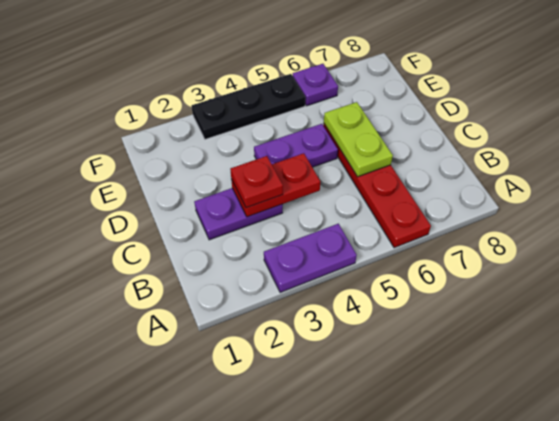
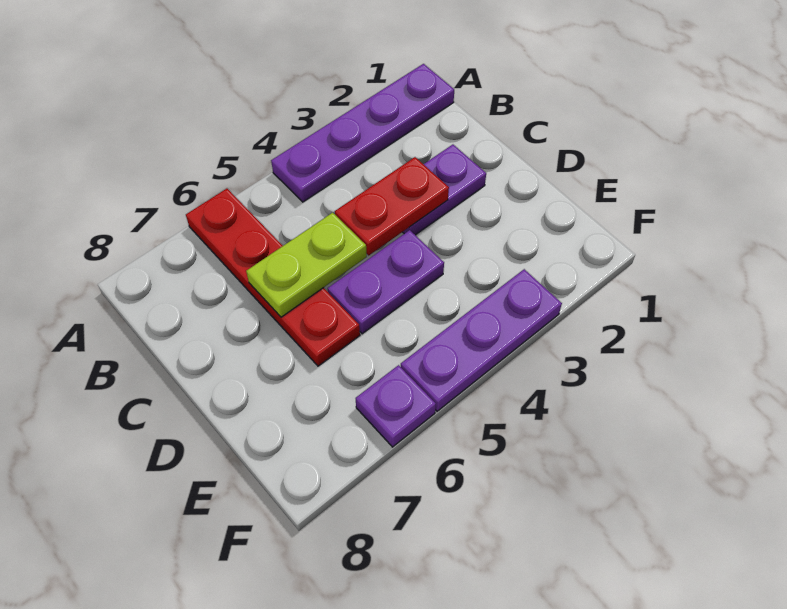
purple plate A3:A4 level 1 -> purple plate A1:A4 level 1
red plate C3 level 3 -> none
lime plate C6:D6 level 2 -> lime plate C5:C6 level 2
black plate F3:F5 level 1 -> purple plate F3:F5 level 1

